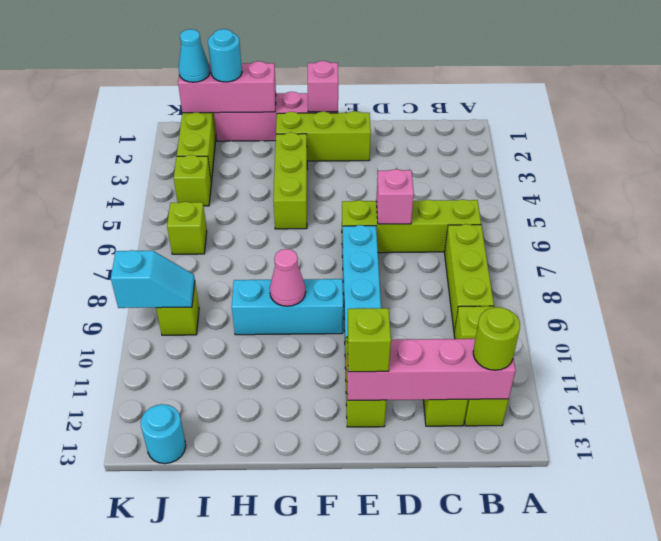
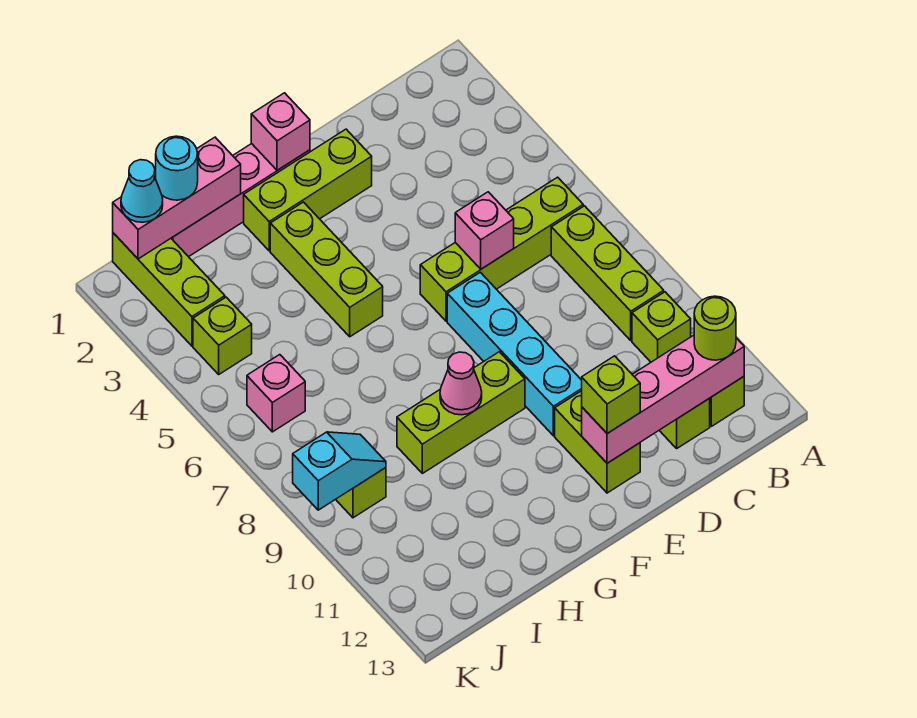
cyan brick F9:H9 level 1 -> lime brick F9:H9 level 1
lime brick J6 level 1 -> pink brick J6 level 1
cyan round brick J13 level 1 -> none

